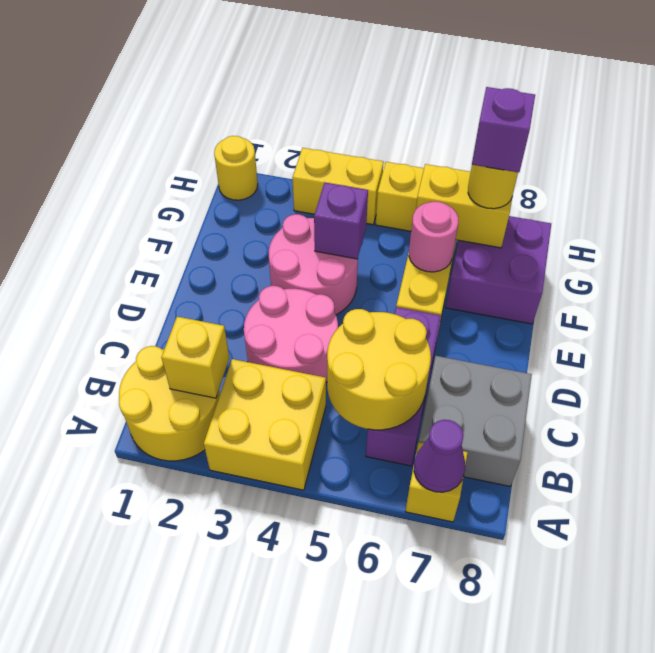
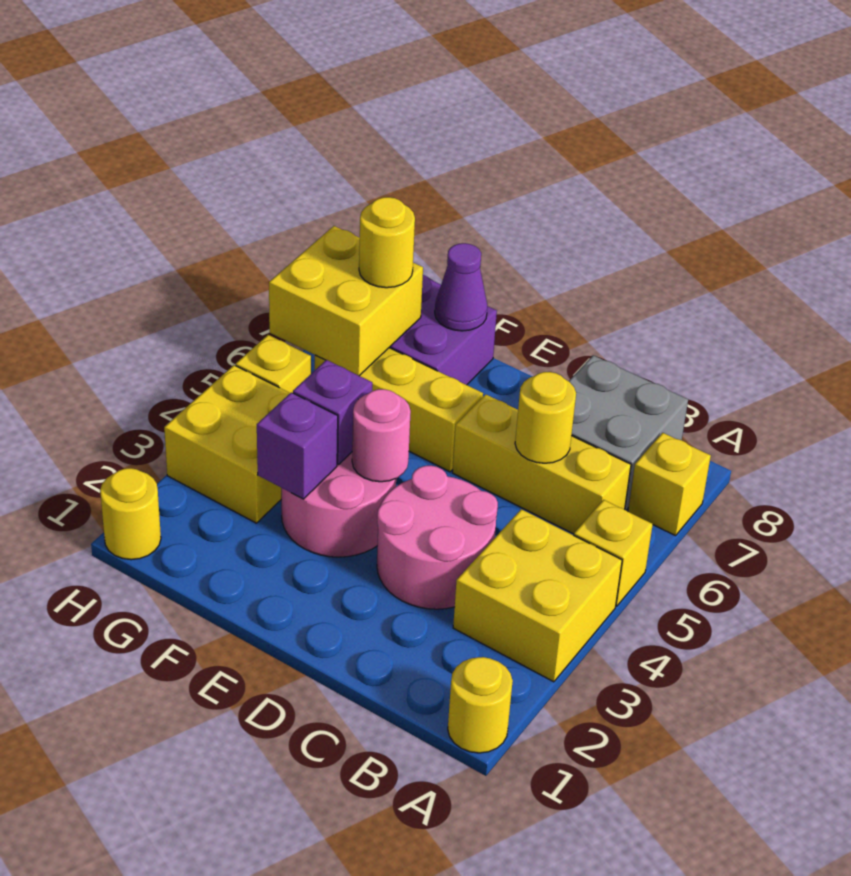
yellow round brick A1:B2 level 1 -> yellow round brick A1 level 1
purple cone A7 level 2 -> purple cone F8 level 2
yellow brick B2 level 2 -> yellow brick A5 level 1
yellow round brick B5:C6 level 2 -> yellow round brick C6 level 2
purple brick B6:D6 level 1 -> yellow brick B6:D6 level 1
pink round brick F6 level 2 -> pink round brick E4 level 2
yellow brick G6:G7 level 2 -> yellow brick G6:H7 level 2
purple brick G7 level 4 -> purple brick F3 level 2
yellow brick H3:H4 level 1 -> yellow brick G3:H4 level 1

